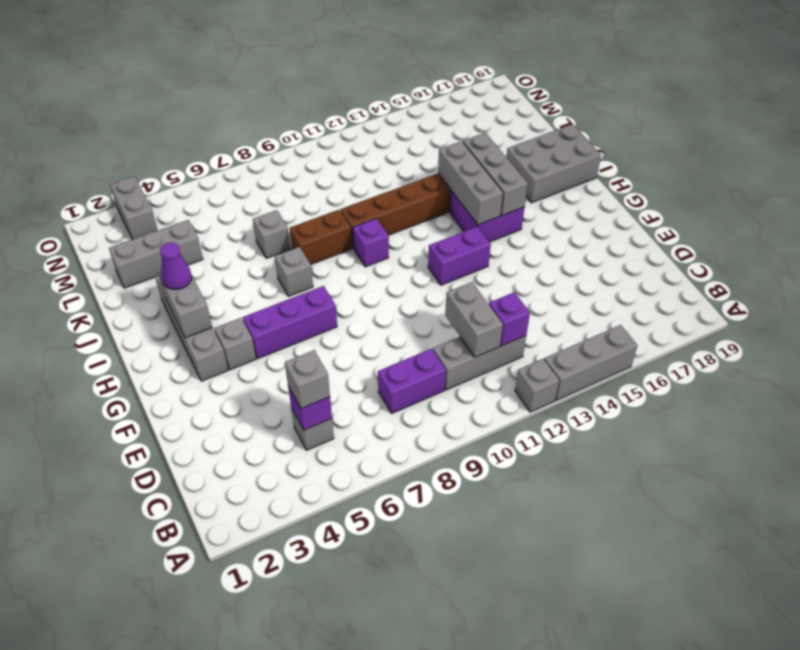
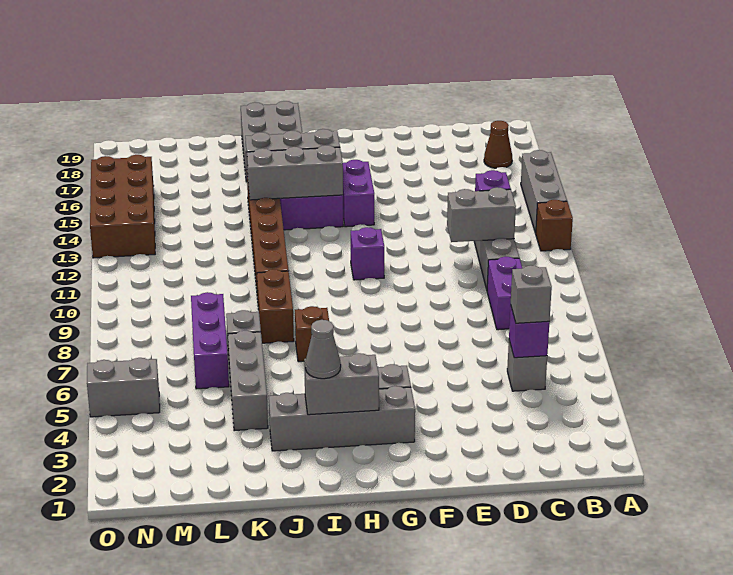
grey brick A12 level 1 -> brown brick A12 level 1
none -> brown cone B17 level 1
purple brick G5:G7 level 1 -> purple brick L6:L8 level 1
purple brick G12:G13 level 1 -> purple brick G14:G15 level 1
purple cone I3 level 3 -> grey cone I3 level 3
grey brick I7 level 1 -> brown brick I7 level 1
purple brick I10 level 1 -> purple brick G11 level 1
grey brick L2:L4 level 1 -> grey brick K4:K6 level 1
grey brick N3:O3 level 1 -> grey brick N5:O5 level 1
none -> brown brick N13:O16 level 1

